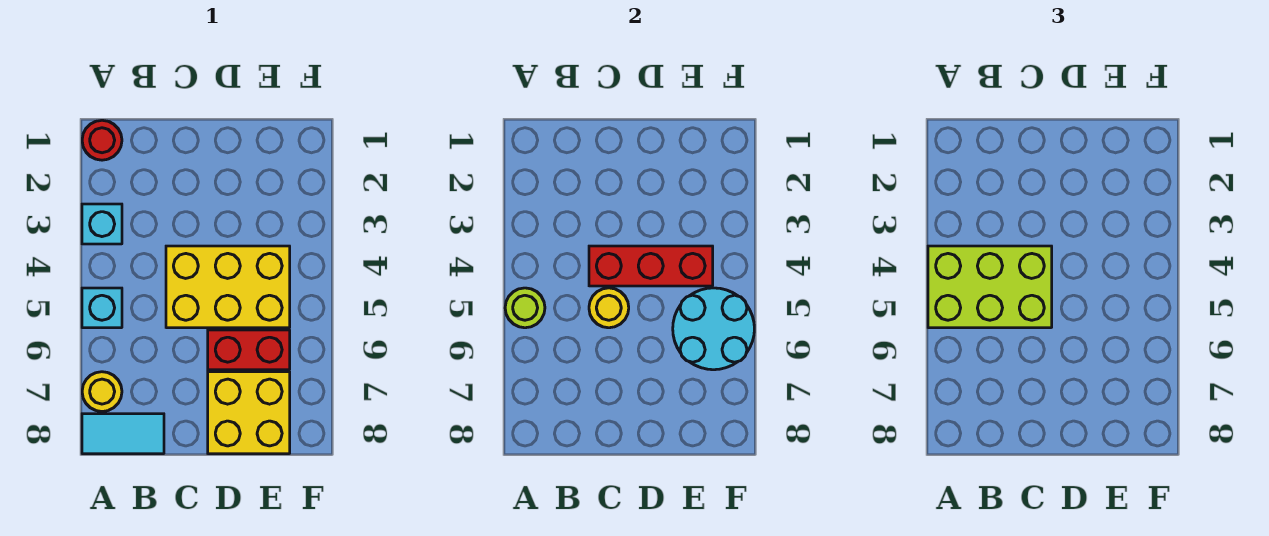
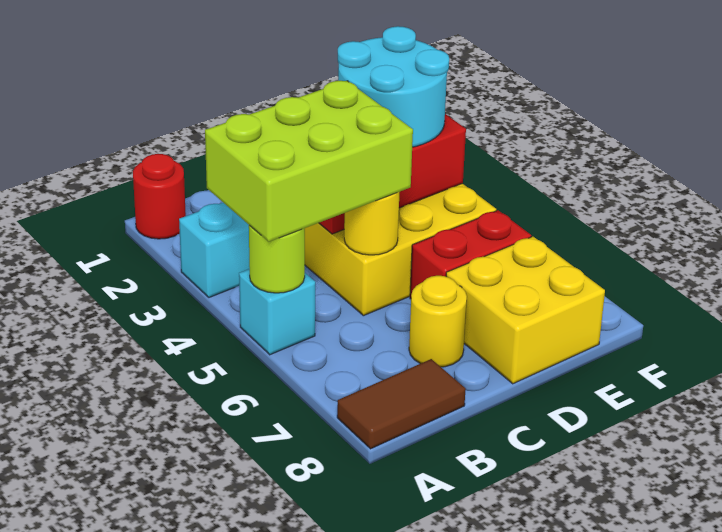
yellow round brick A7 level 1 -> yellow round brick C7 level 1
cyan tile A8:B8 level 1 -> brown tile A8:B8 level 1
cyan round brick E5:F6 level 2 -> cyan round brick D3:E4 level 3

